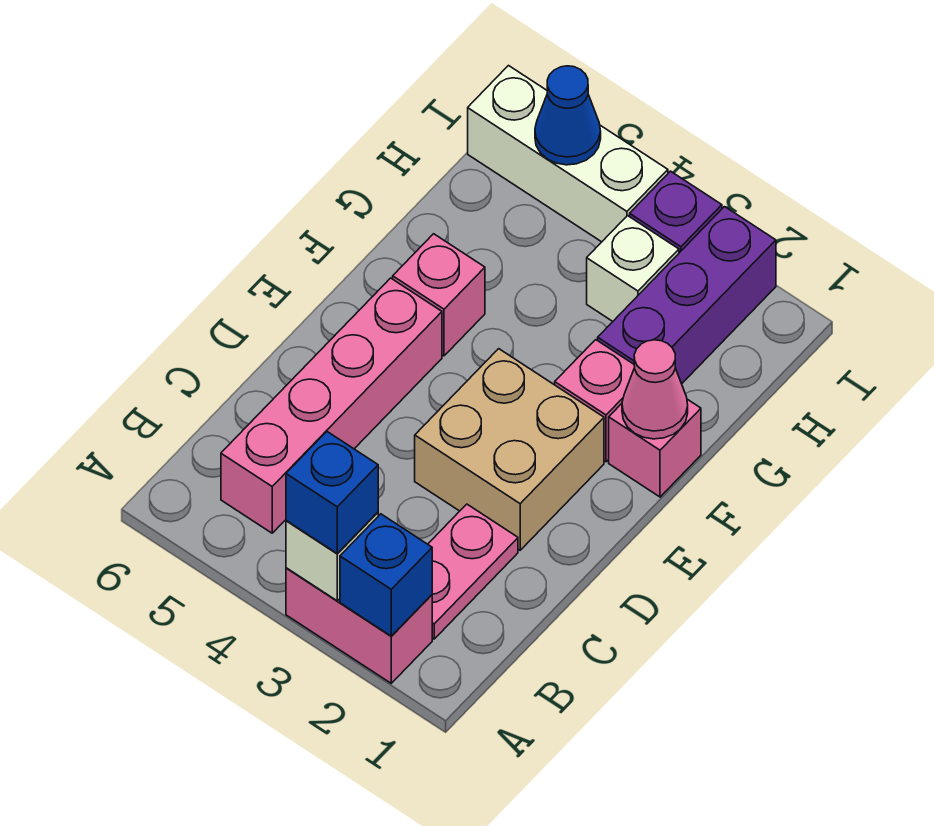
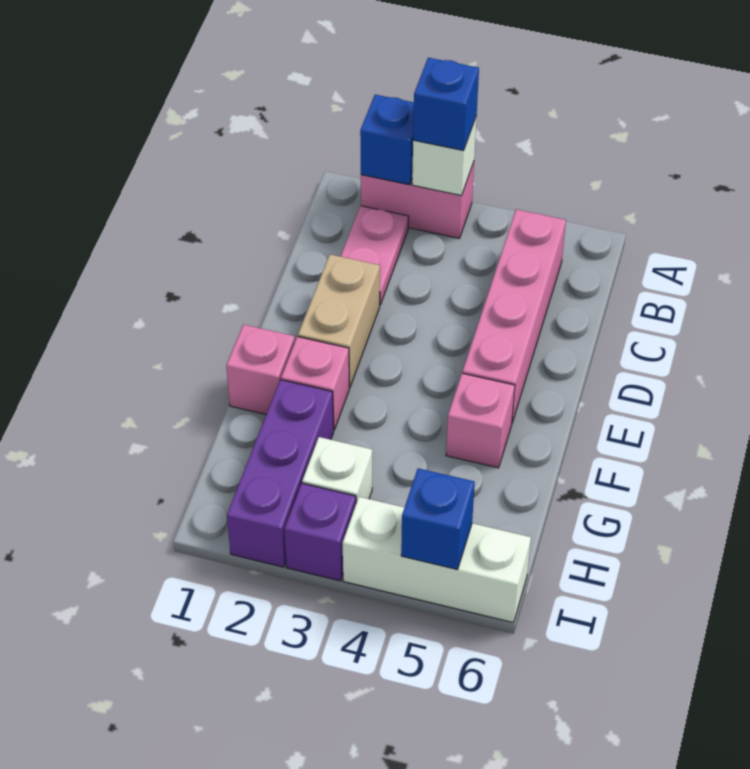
tan brick D2:E3 level 1 -> tan brick D2:E2 level 1
pink cone F1 level 2 -> none
blue cone I5 level 2 -> blue brick I5 level 2

